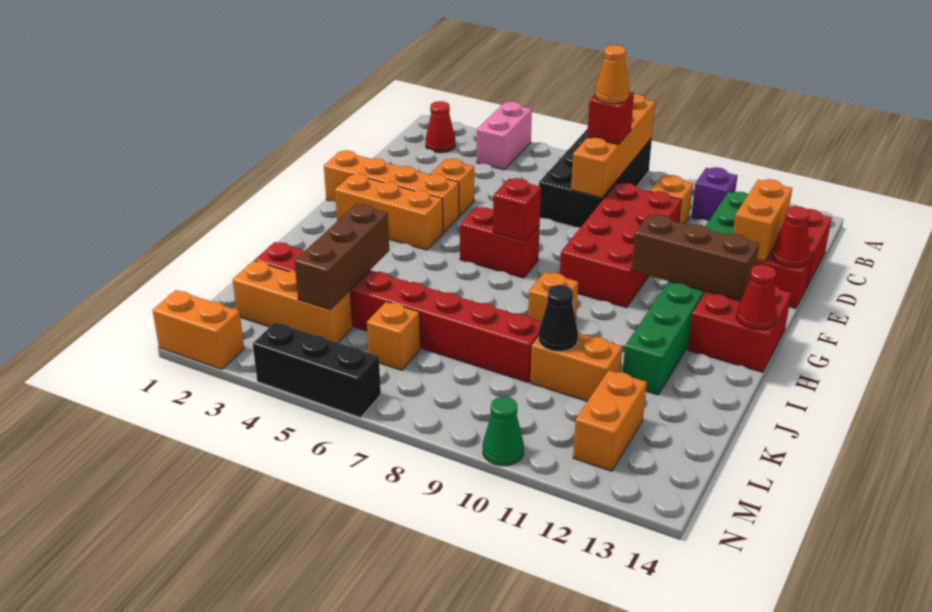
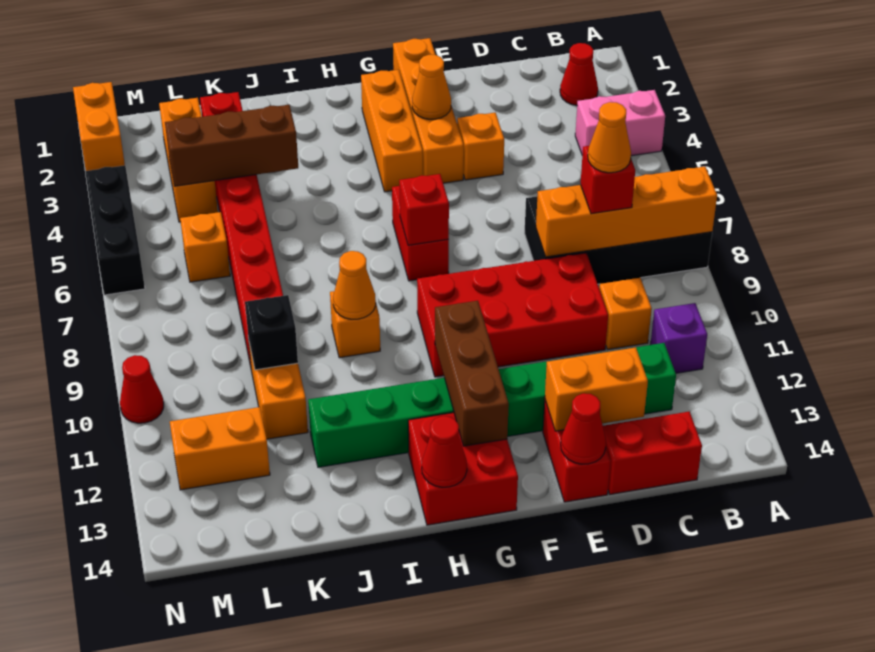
none -> orange cone F3 level 2
none -> orange cone I9 level 2
black cone K10 level 2 -> black brick K10 level 2
green cone N10 level 1 -> red cone N10 level 1

